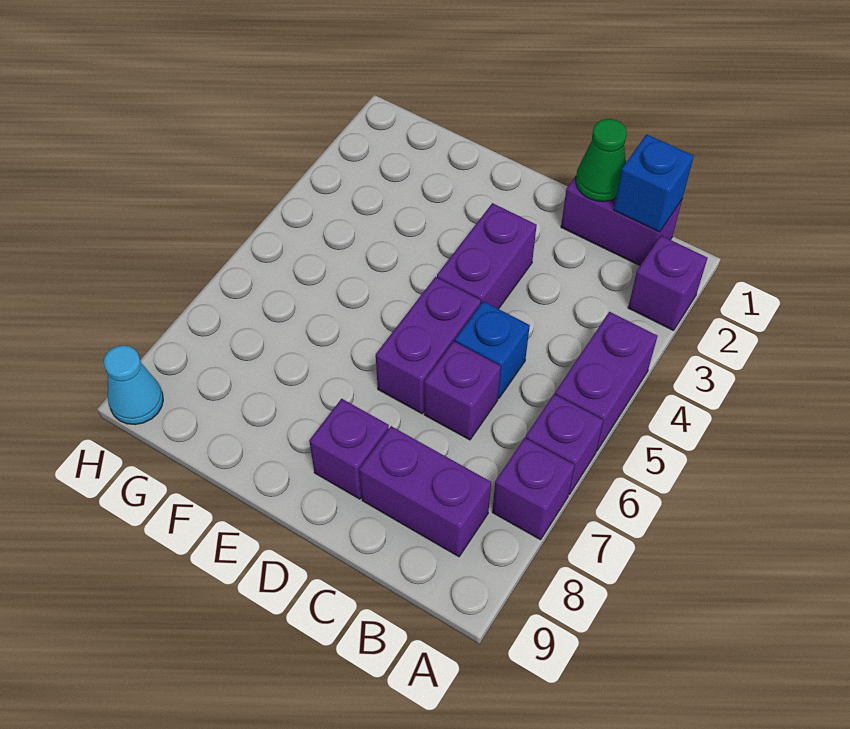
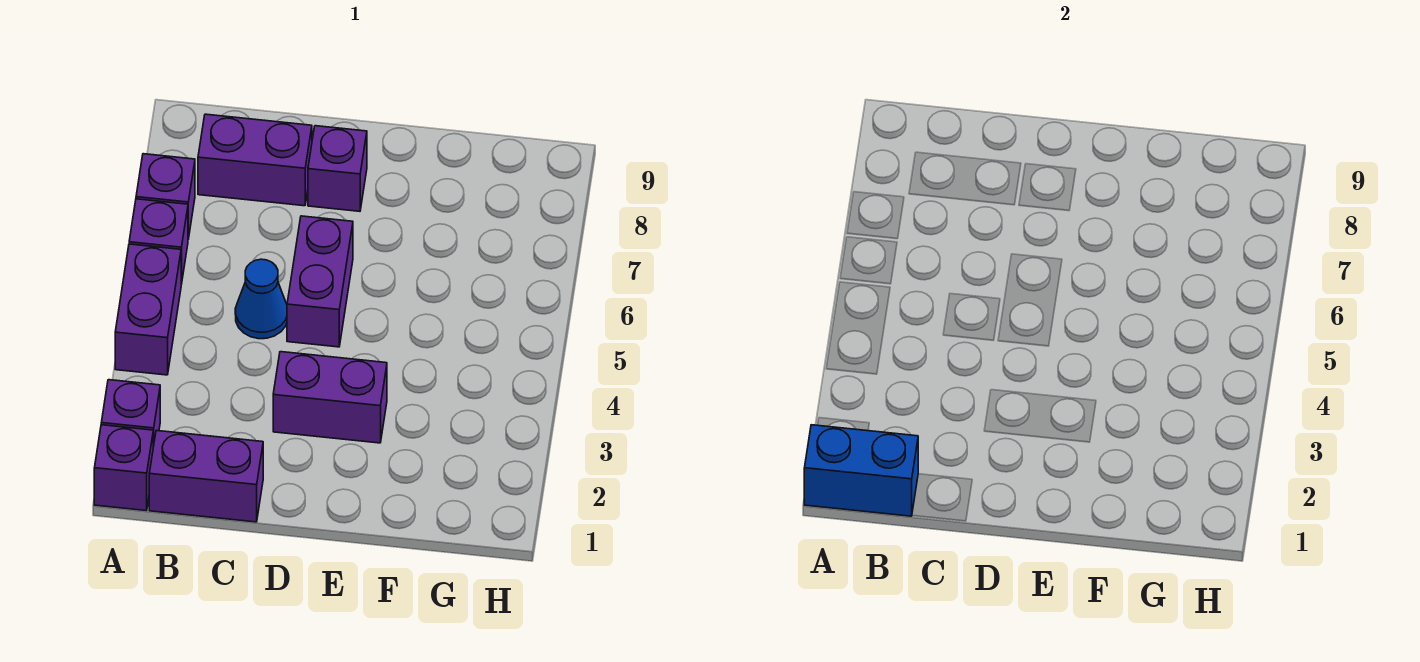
blue brick B1 level 2 -> blue brick A1:B1 level 2
green cone C1 level 2 -> none
blue brick C5 level 1 -> blue cone C5 level 1
purple brick C6 level 1 -> purple brick A1 level 1
purple brick D3:D4 level 1 -> purple brick D3:E3 level 1
cyan cone H9 level 1 -> none

